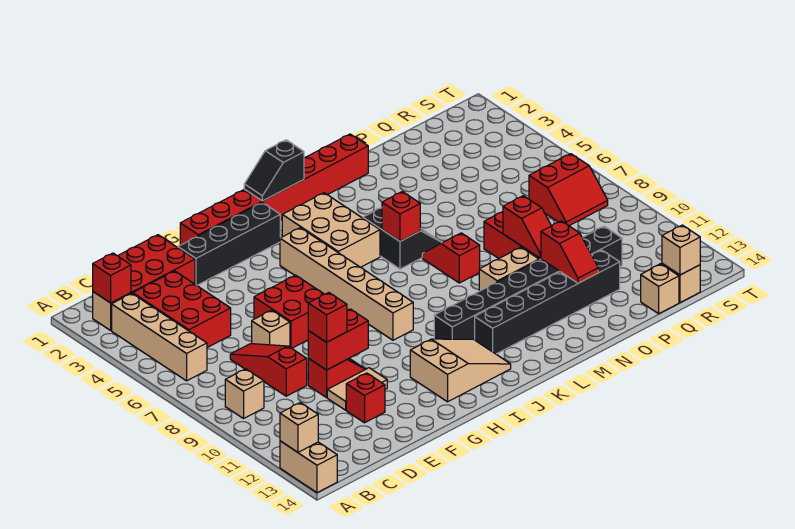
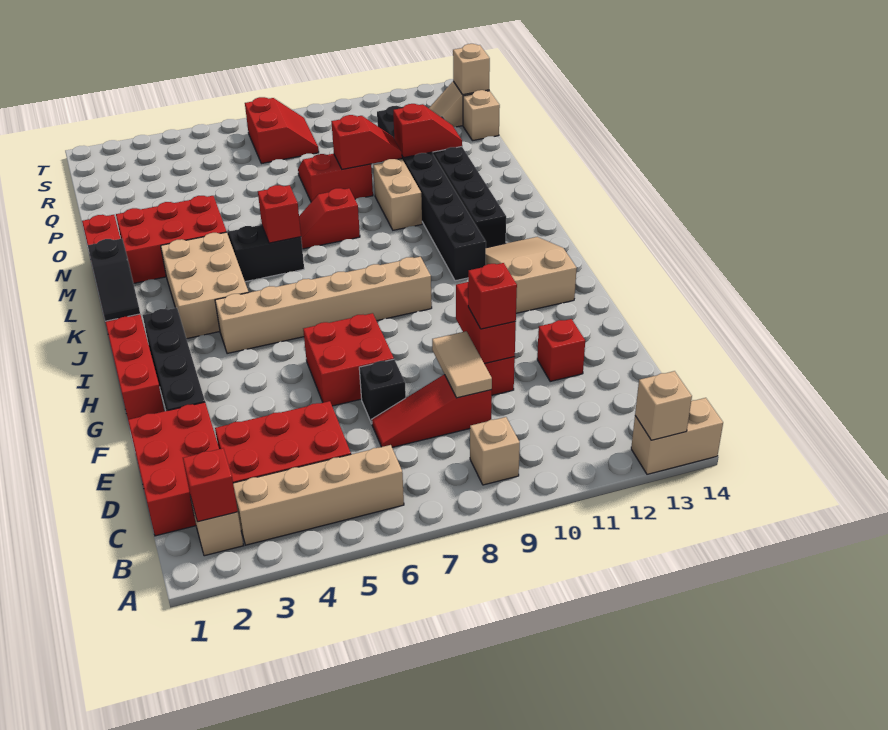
tan brick E7 level 1 -> black brick E7 level 1
tan tile E11:F11 level 1 -> tan tile D9:E9 level 2
tan brick J3:K5 level 1 -> tan brick J3:L4 level 1
none -> red brick M2:N4 level 1

